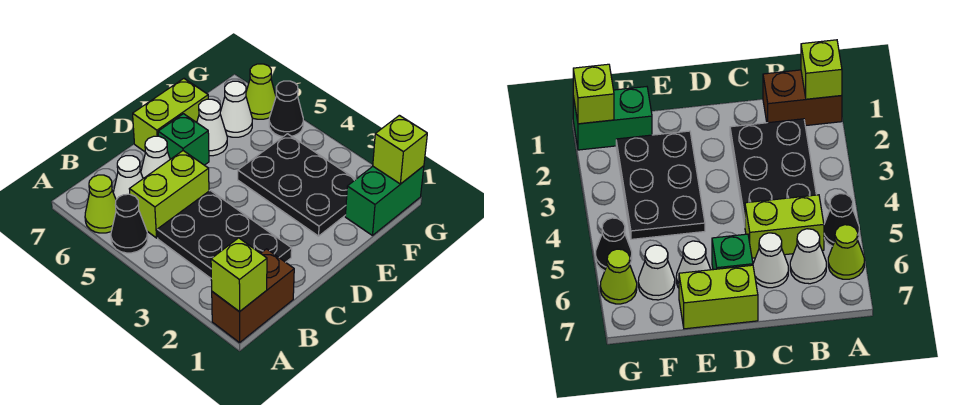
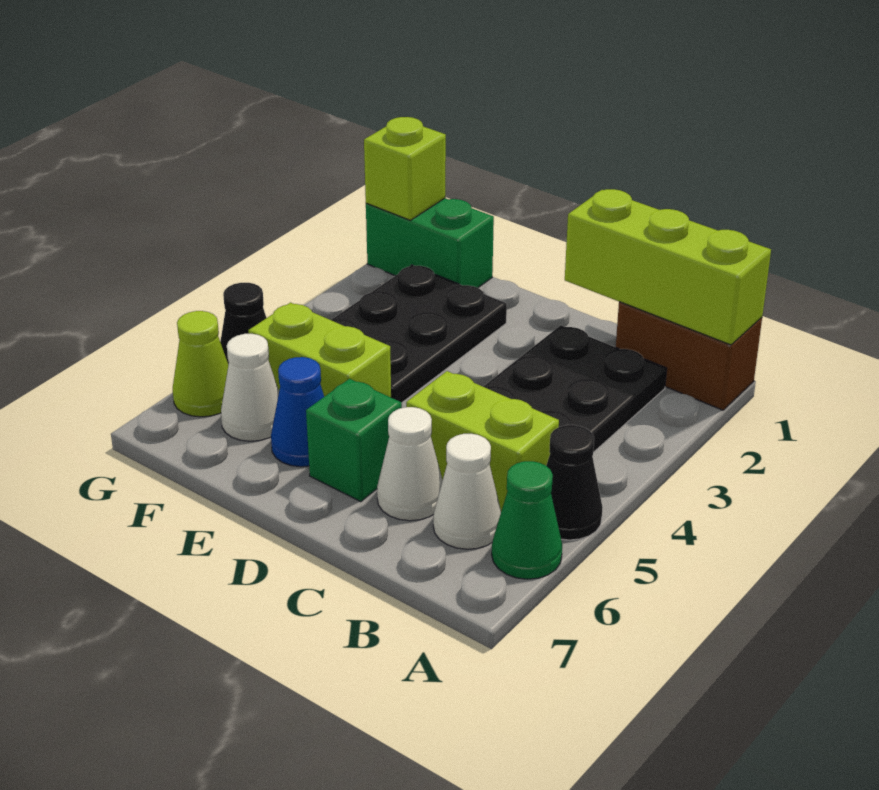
lime brick A1 level 2 -> lime brick A1:C1 level 2
lime cone A6 level 1 -> green cone A6 level 1
lime brick D7:E7 level 1 -> lime brick E5:F5 level 1
white cone E6 level 1 -> blue cone E6 level 1

